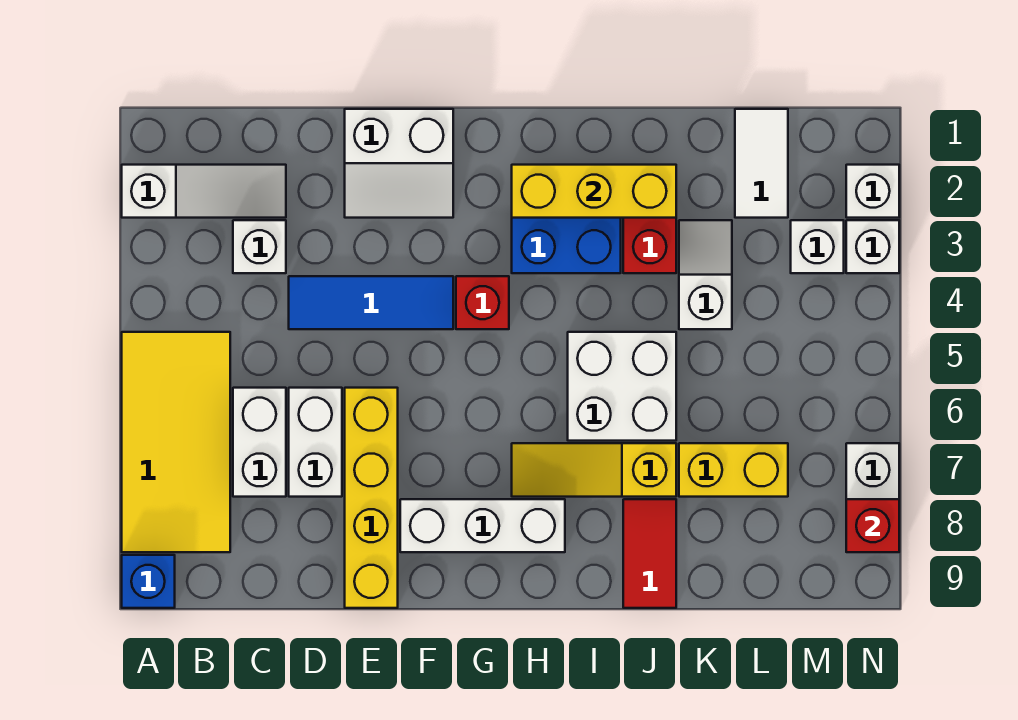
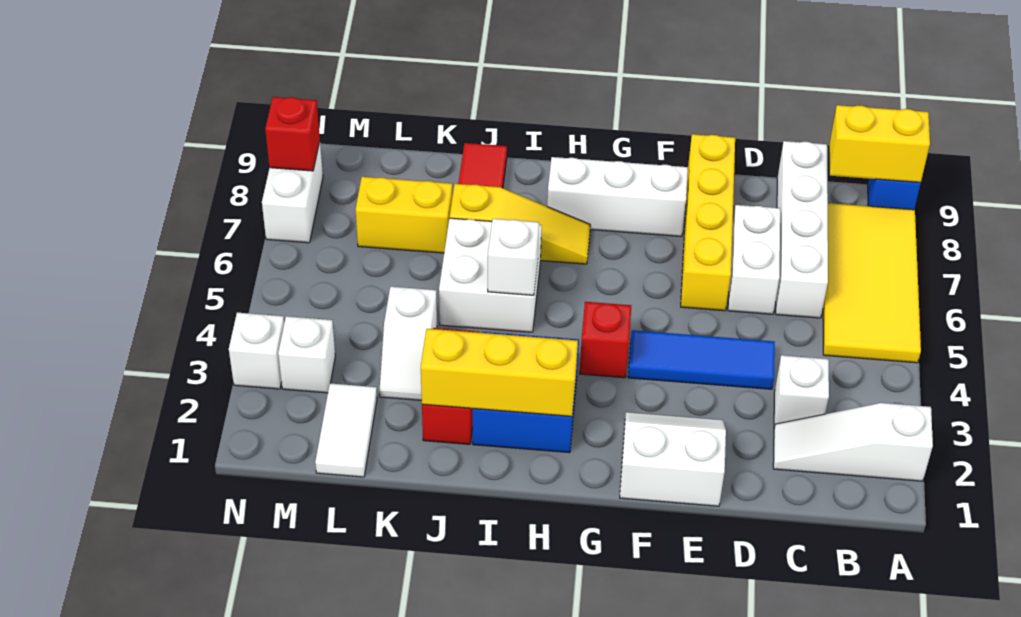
none -> yellow brick A9:B9 level 2
white brick C6:C7 level 1 -> white brick C6:C9 level 1
white brick N2 level 1 -> white brick I5 level 2

